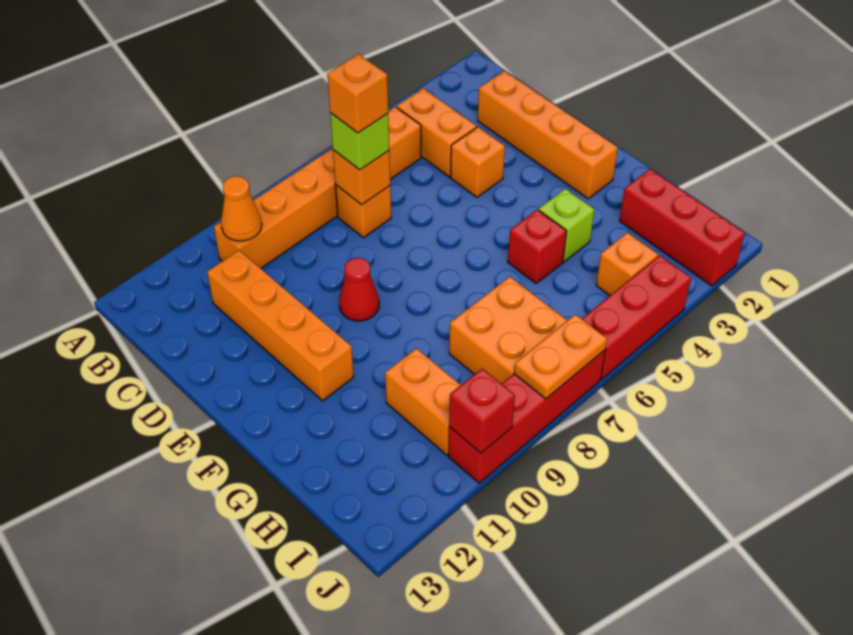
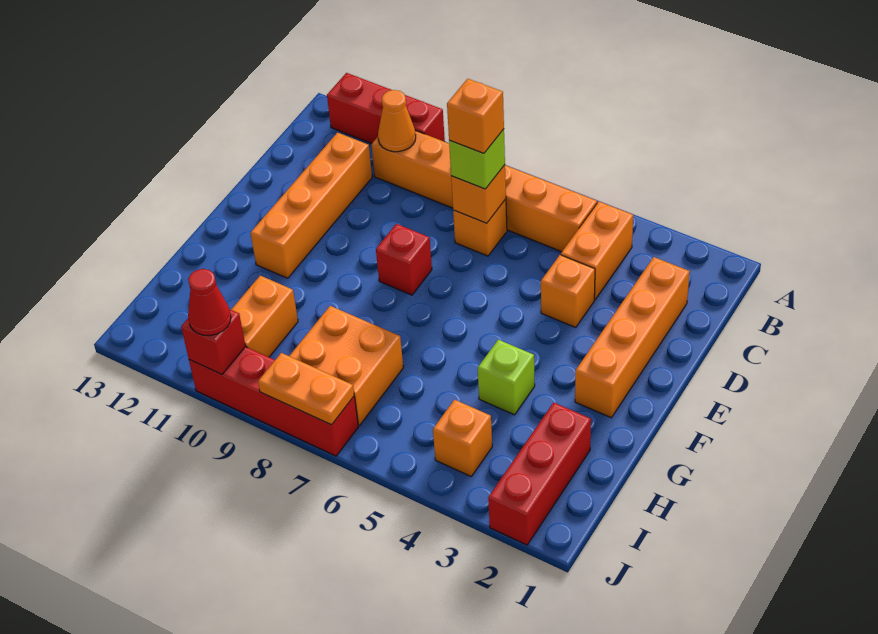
red cone E9 level 1 -> red cone J10 level 3
red brick G5 level 1 -> red brick E8 level 1
red brick J4:J6 level 1 -> red brick A10:A12 level 1

